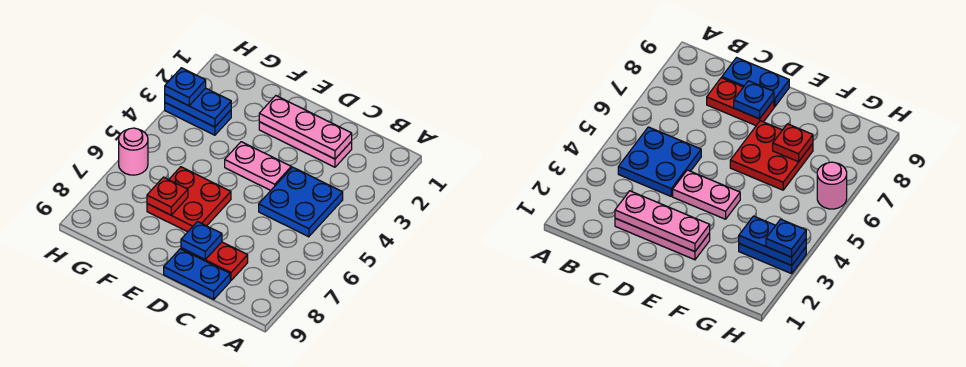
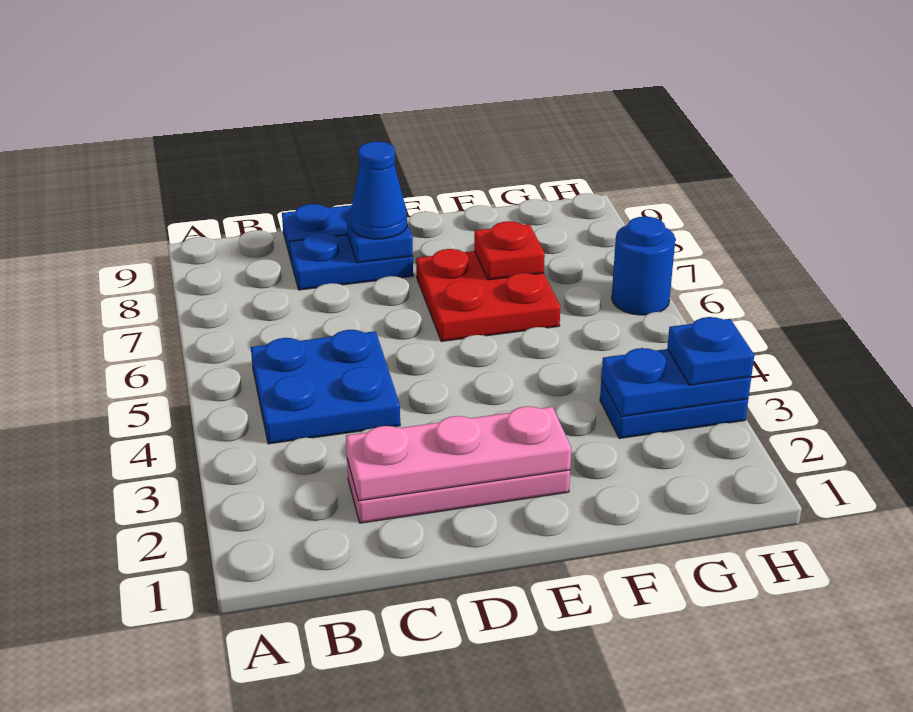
red plate C8:D8 level 1 -> blue plate C8:D8 level 1
pink plate D4:E4 level 1 -> none
none -> blue cone D8 level 3
pink round brick H6 level 1 -> blue round brick H6 level 1

